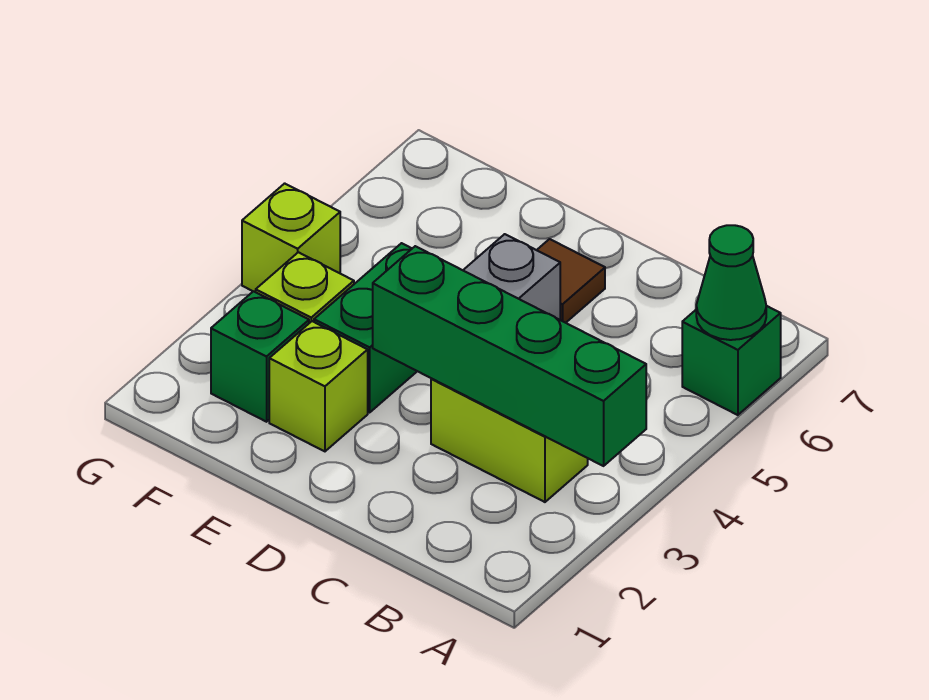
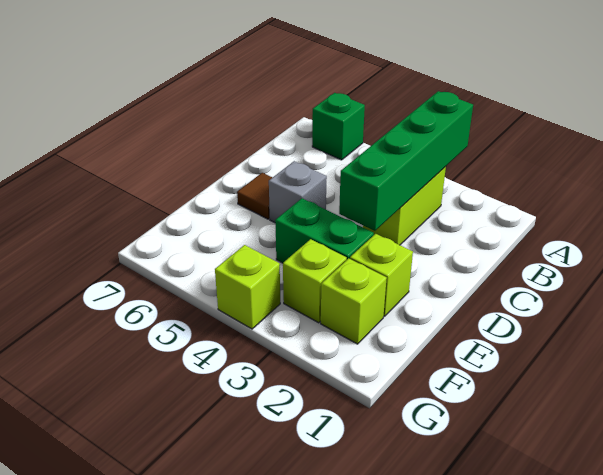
green cone A6 level 2 -> none
green brick F2 level 1 -> lime brick F2 level 1

